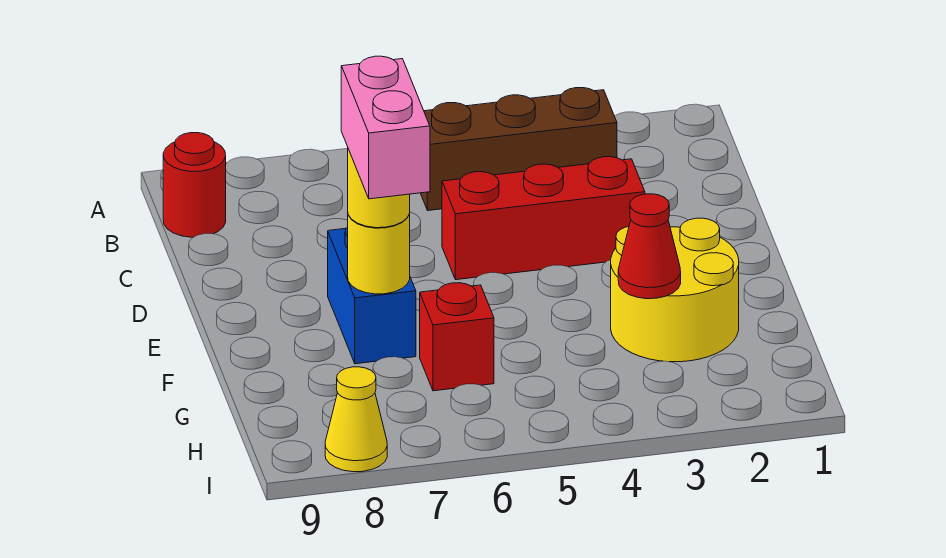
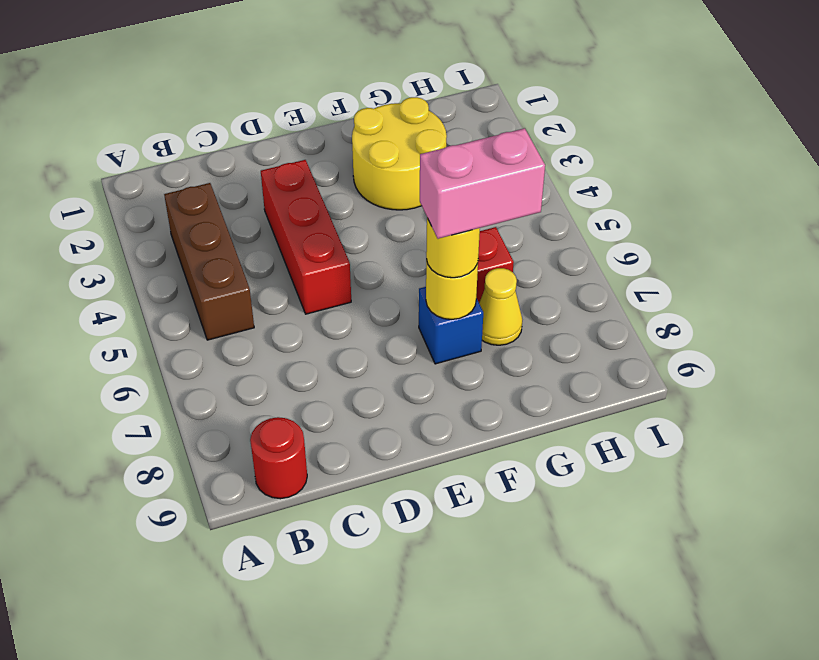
blue brick E7:F7 level 1 -> blue brick F7 level 1
red cone G3 level 2 -> none
yellow cone I8 level 1 -> yellow cone G7 level 1

